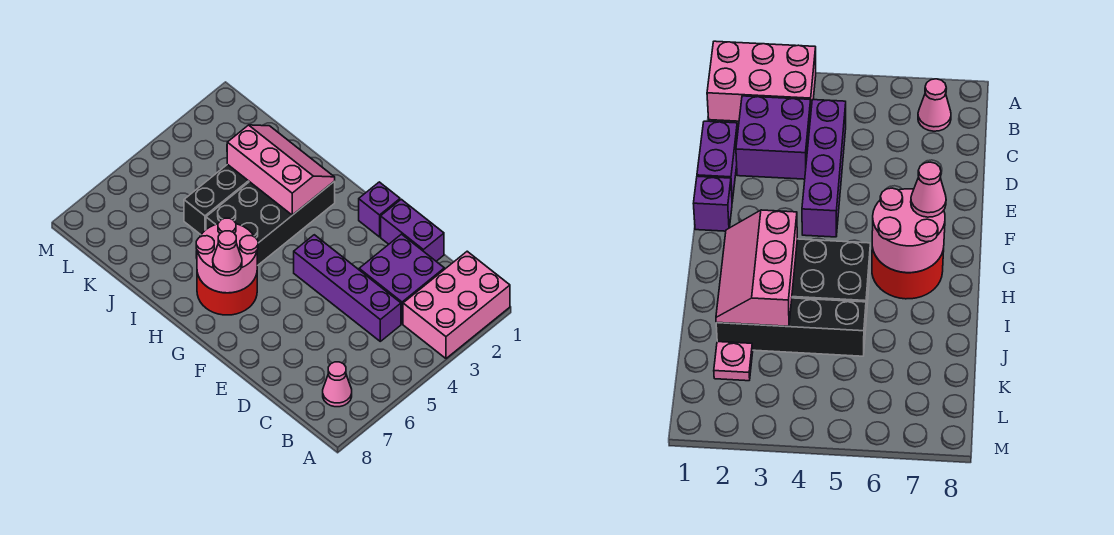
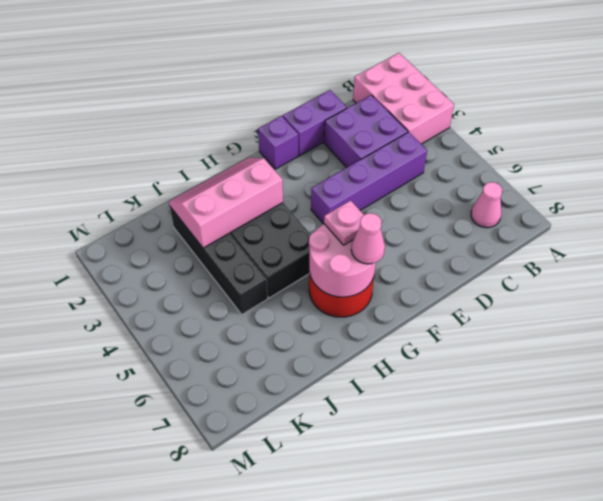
pink plate K2 level 1 -> pink plate G6 level 3

